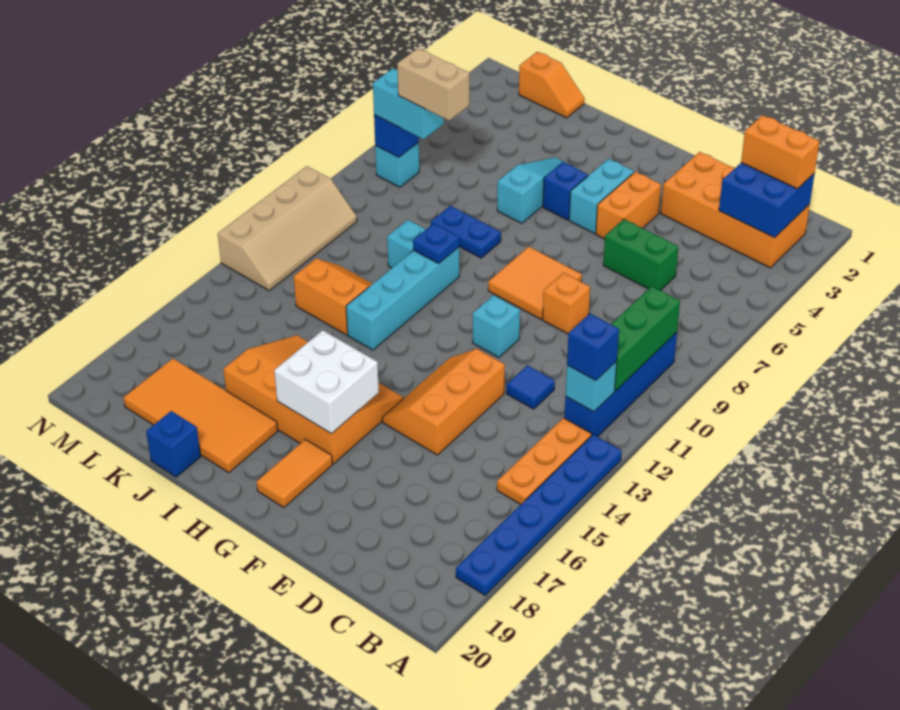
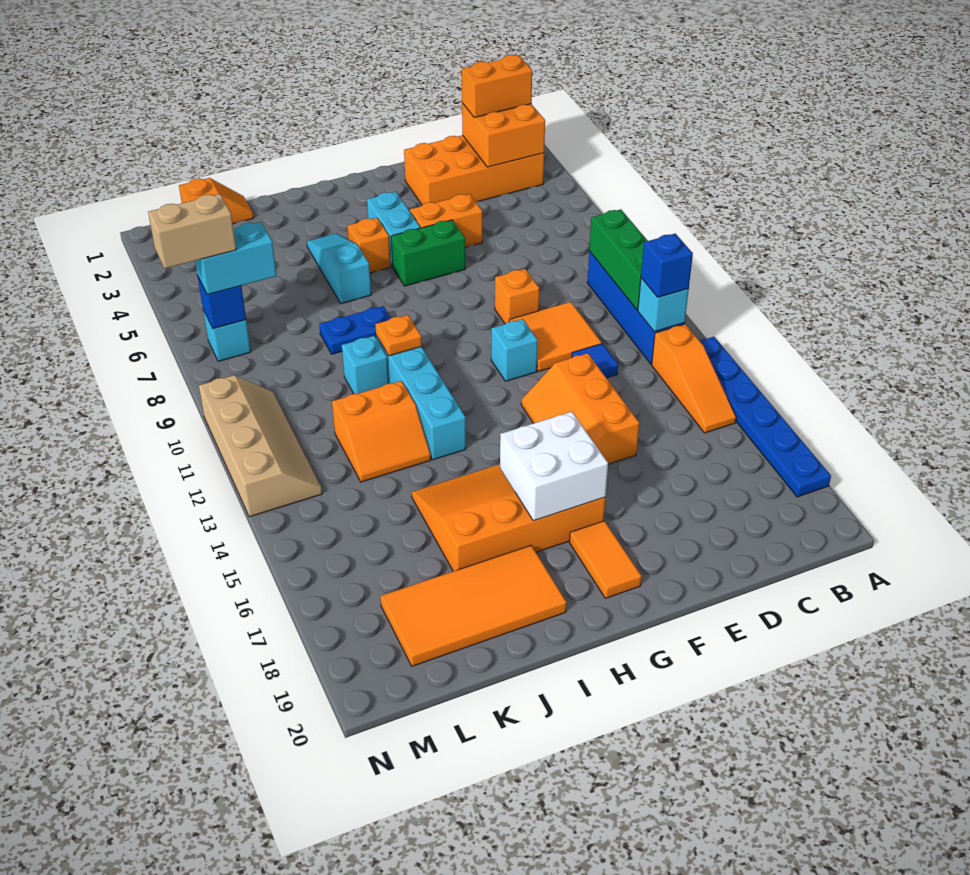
blue brick B2:C3 level 2 -> orange brick B2:C3 level 2
orange plate B13:B15 level 1 -> orange slope B13:B15 level 1 top 13
green brick D6:E6 level 1 -> green brick F6:G6 level 1
orange brick F4:F5 level 1 -> orange brick E5:F5 level 1
orange tile F8:G9 level 1 -> orange tile D10:E11 level 1
blue brick H5 level 1 -> orange brick H5 level 1
blue plate I10 level 2 -> orange plate I10 level 2
orange slope J12:K13 level 1 top 13 -> orange slope J12:K13 level 1 top 12
blue brick J20 level 1 -> none
tan brick K7:L7 level 4 -> tan brick M7:N7 level 4

